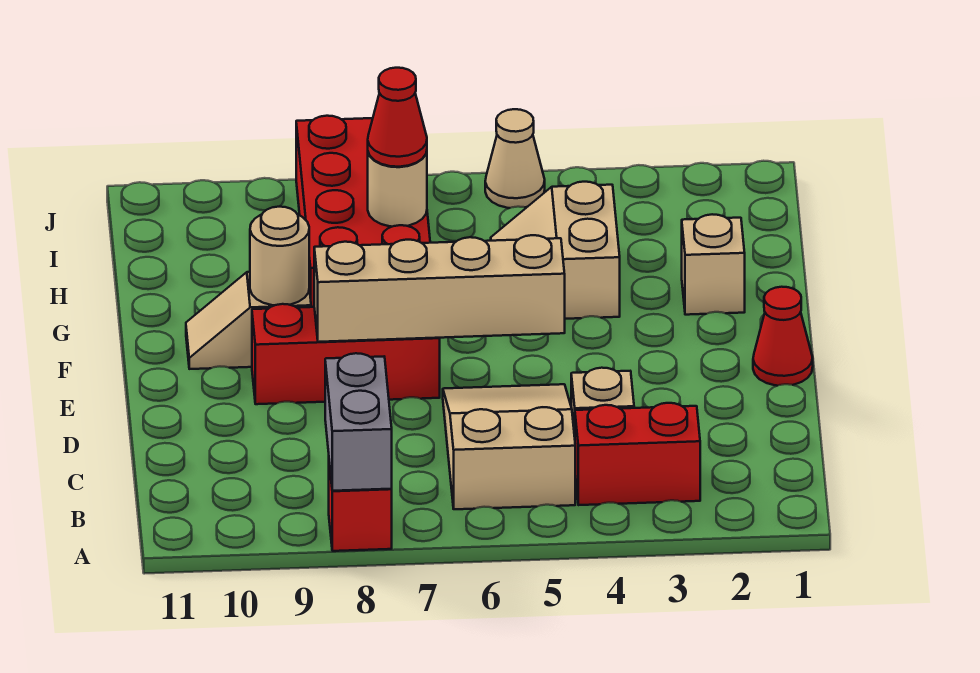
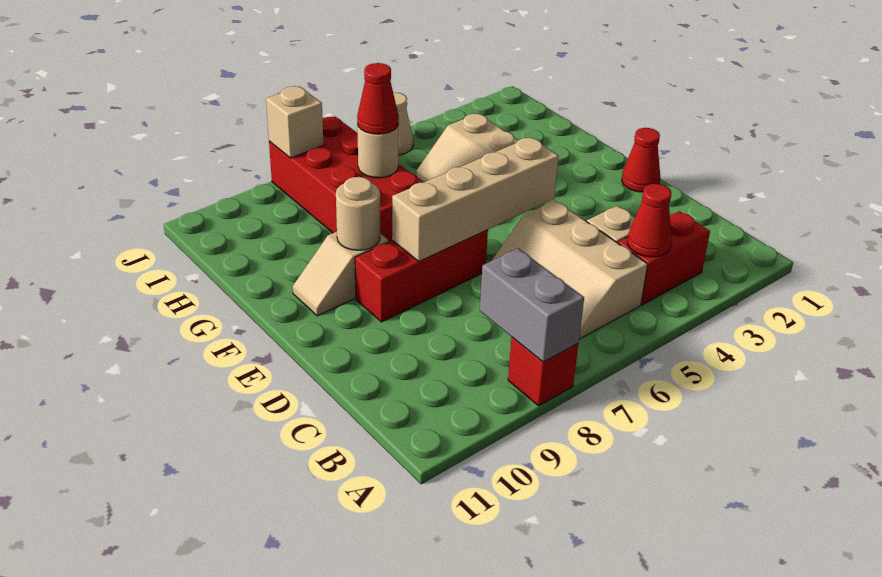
none -> red cone B4 level 2
tan slope B5:D6 level 1 top B -> tan slope B5:D6 level 1 top 5
tan brick G2 level 1 -> tan brick J8 level 2

